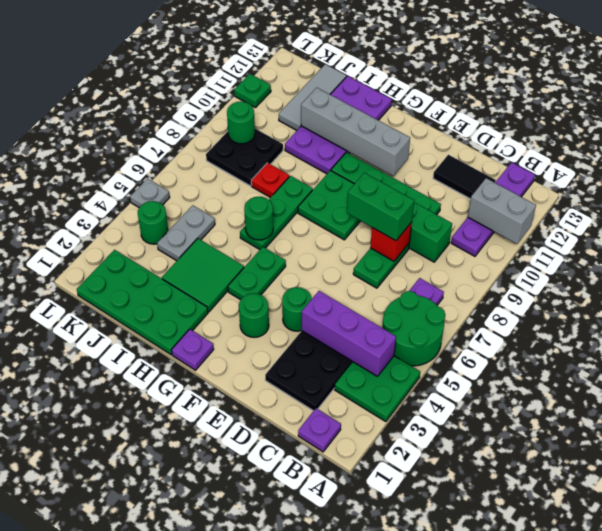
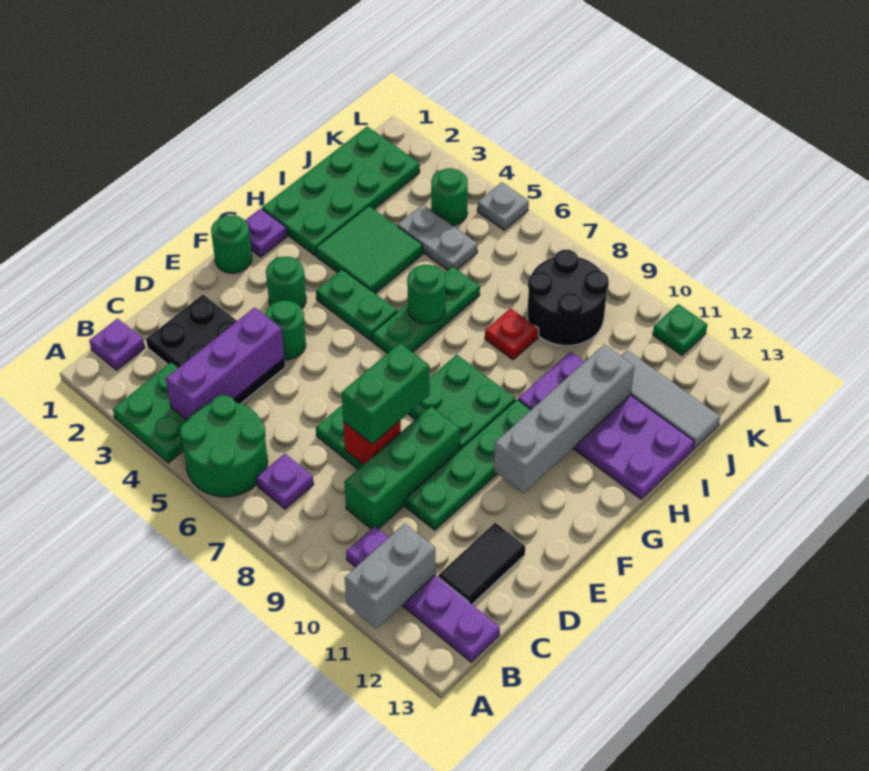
green plate H6:H8 level 1 -> green plate G6:I6 level 1
black plate J8:K9 level 1 -> black round brick J8:K9 level 1
green round brick K9 level 2 -> green round brick F1 level 1

